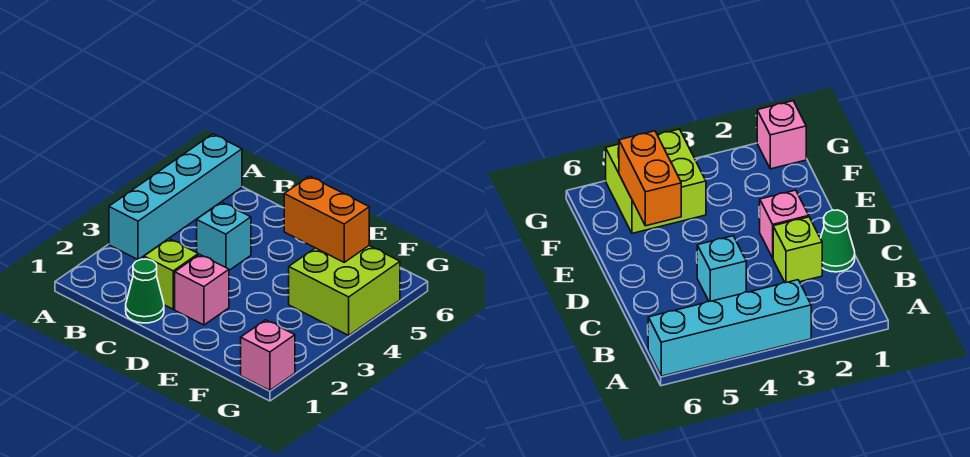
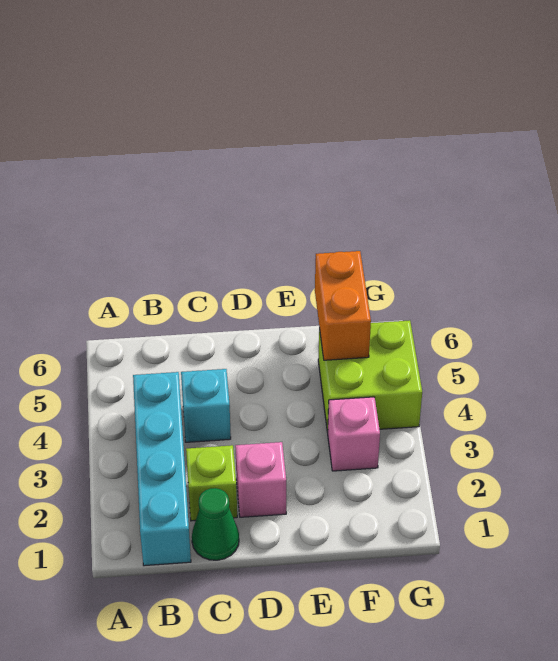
cyan brick A3:A6 level 1 -> cyan brick B1:B4 level 1
orange brick E5:F5 level 2 -> orange brick F5:F6 level 2
pink brick G1 level 1 -> pink brick F3 level 1

